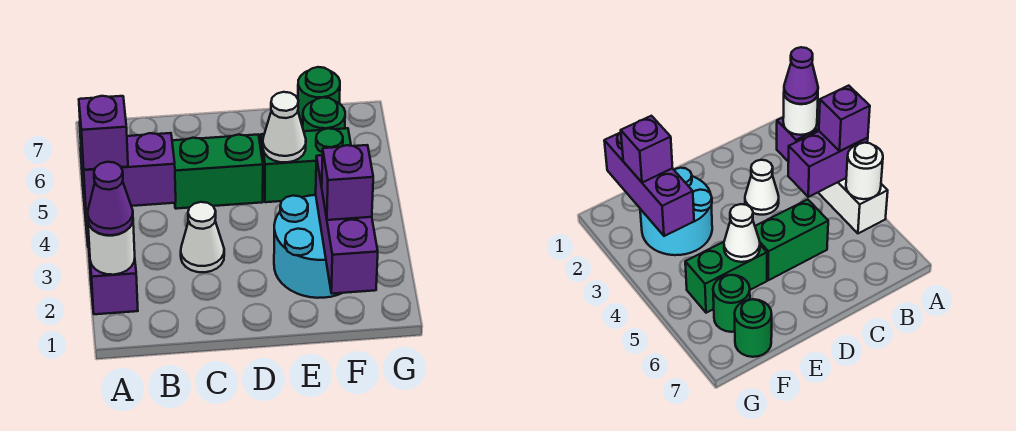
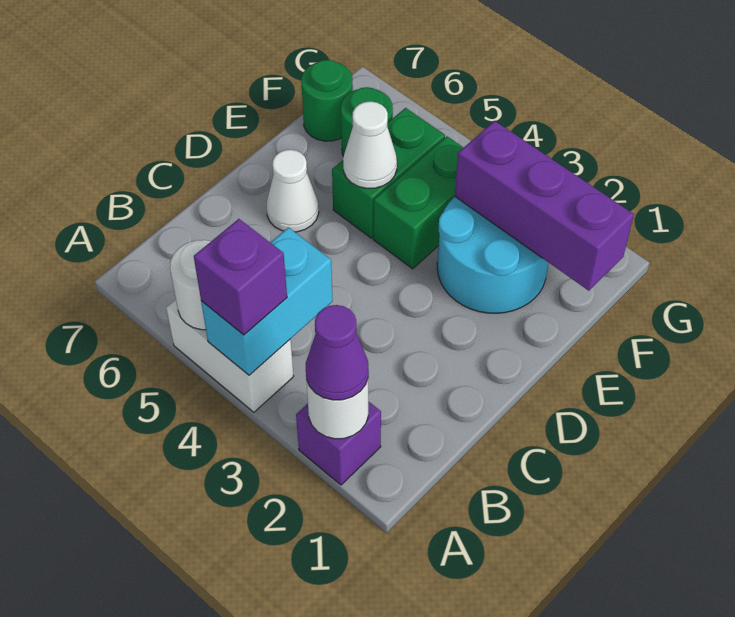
purple brick A4:B4 level 2 -> cyan brick A4:B4 level 2
white cone C3 level 1 -> white cone D6 level 1
green brick C5:D5 level 1 -> green brick E4:F4 level 1
purple brick F2 level 3 -> none

